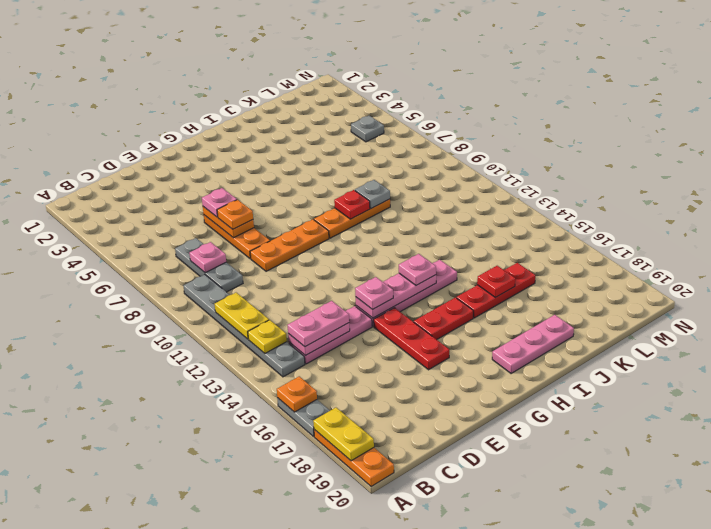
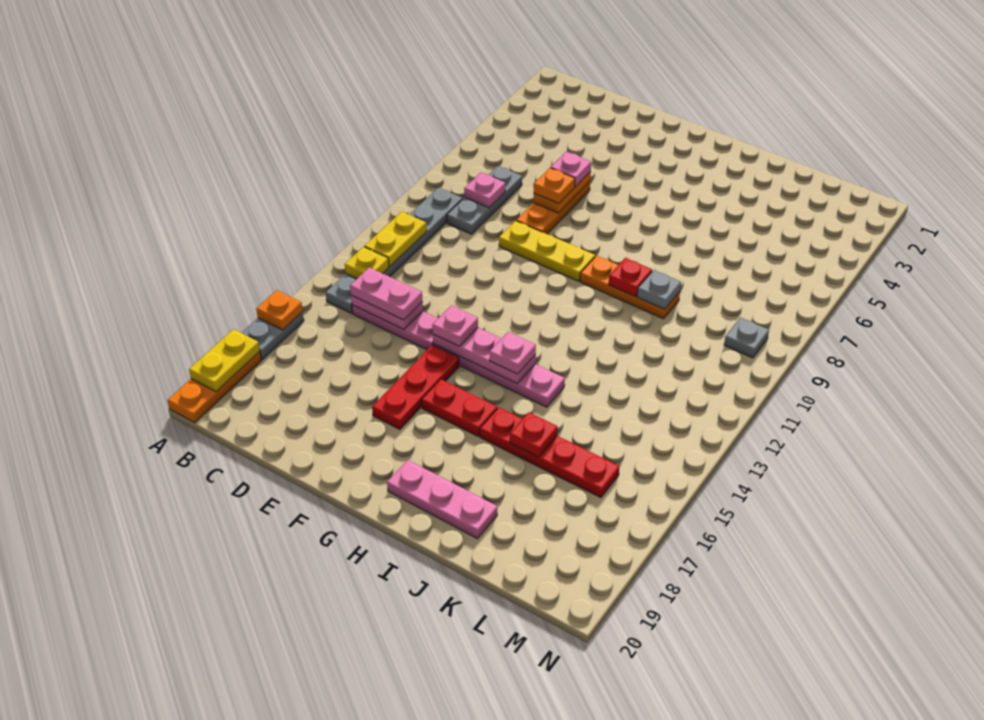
orange plate E9:G9 level 1 -> yellow plate E9:G9 level 1
red plate I16:K16 level 1 -> red plate I16:L16 level 1
grey plate M5 level 1 -> grey plate M9 level 1

